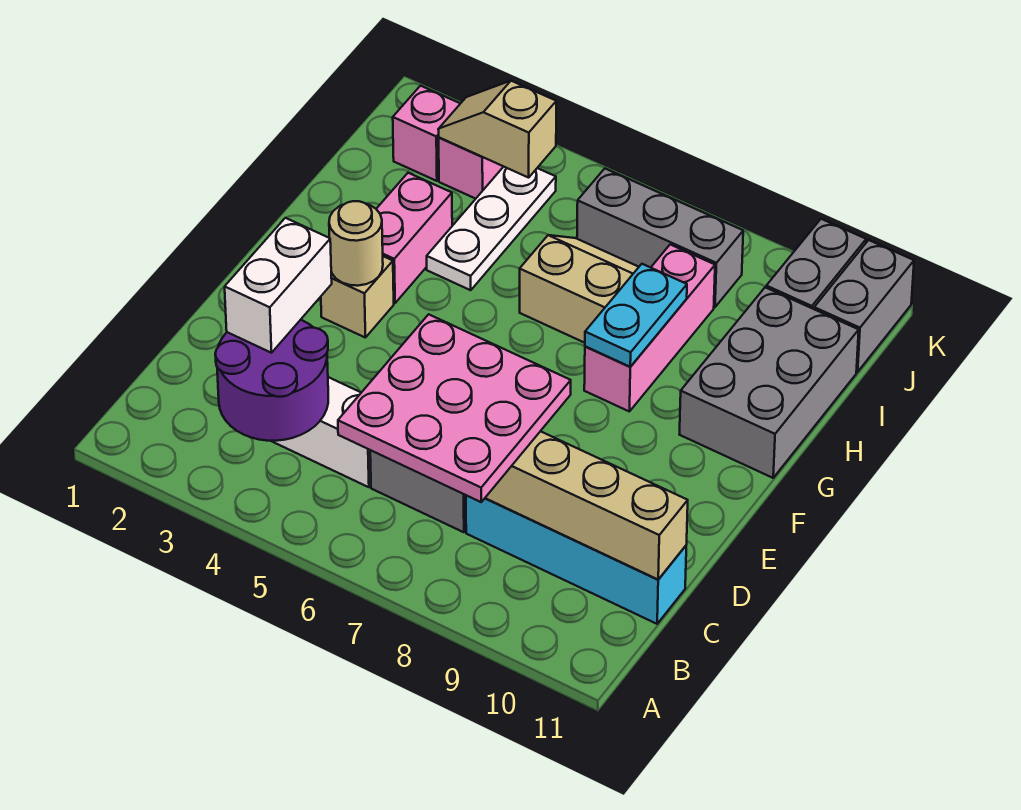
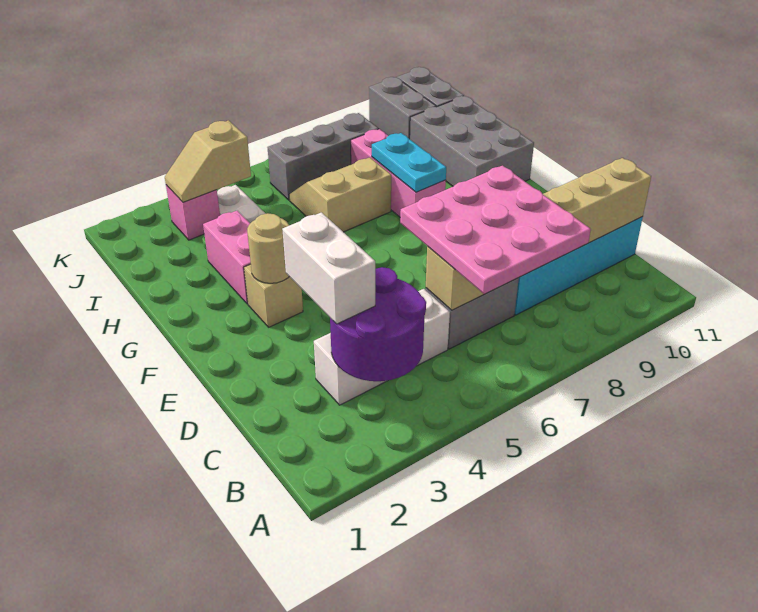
pink brick J2 level 1 -> none

